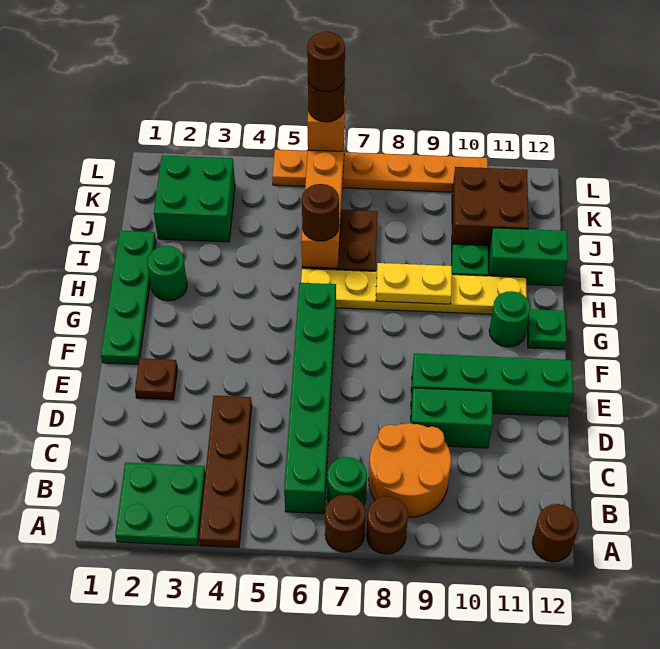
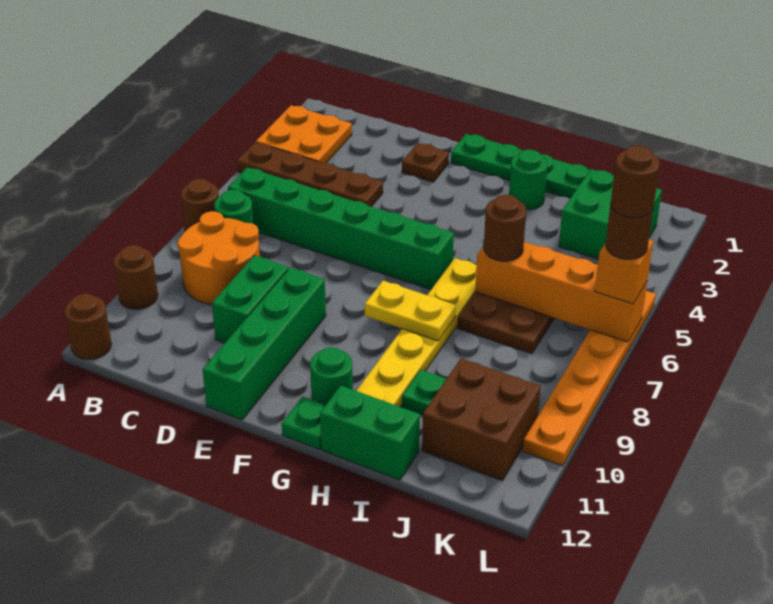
green plate A2:B3 level 1 -> orange plate A2:B3 level 1
brown round brick A8 level 1 -> brown round brick A10 level 1
yellow plate H8:H9 level 2 -> yellow plate G8:H8 level 2
green brick I11:I12 level 1 -> green brick H12:I12 level 1

